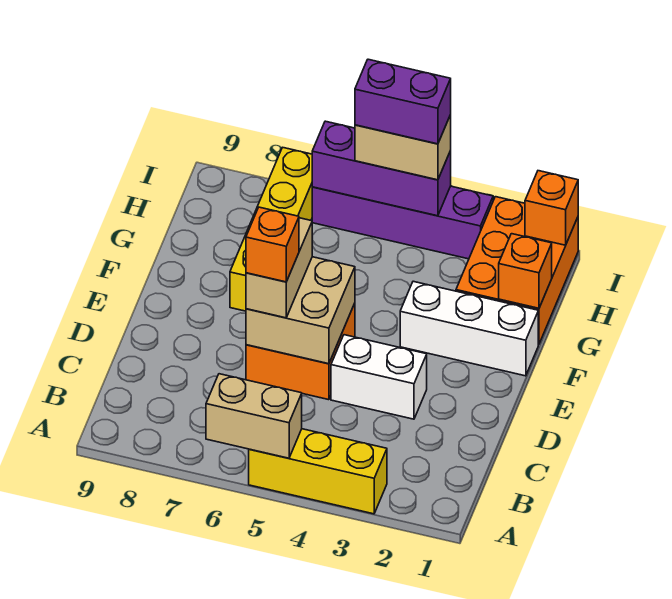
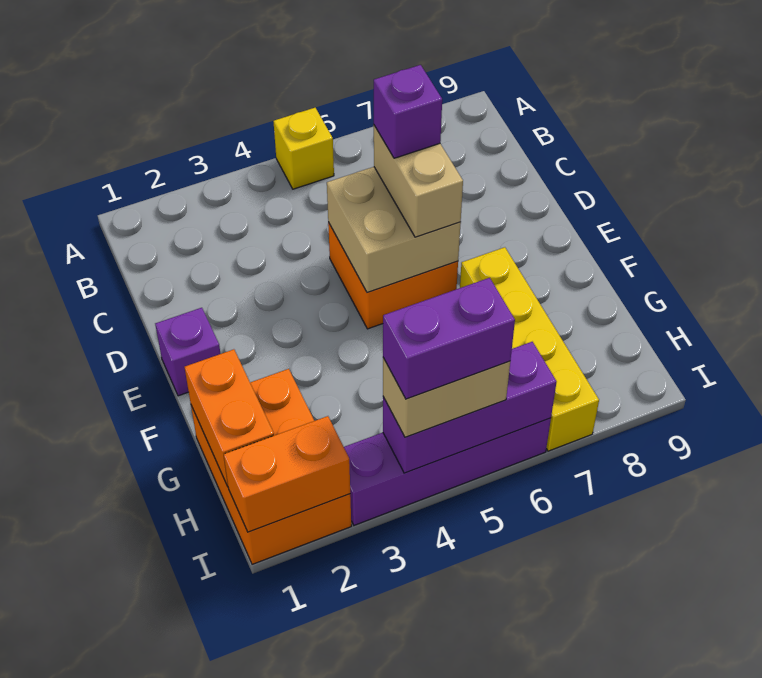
yellow brick A3:A5 level 1 -> yellow brick A5 level 1
tan brick A5:A6 level 2 -> none
white brick D3:D4 level 1 -> none
orange brick D6 level 4 -> purple brick D6 level 4
none -> purple brick E1 level 1
white brick F1:F3 level 1 -> none
orange brick G1 level 2 -> orange brick G1:H1 level 2
orange brick I1 level 2 -> orange brick I1:I2 level 2

